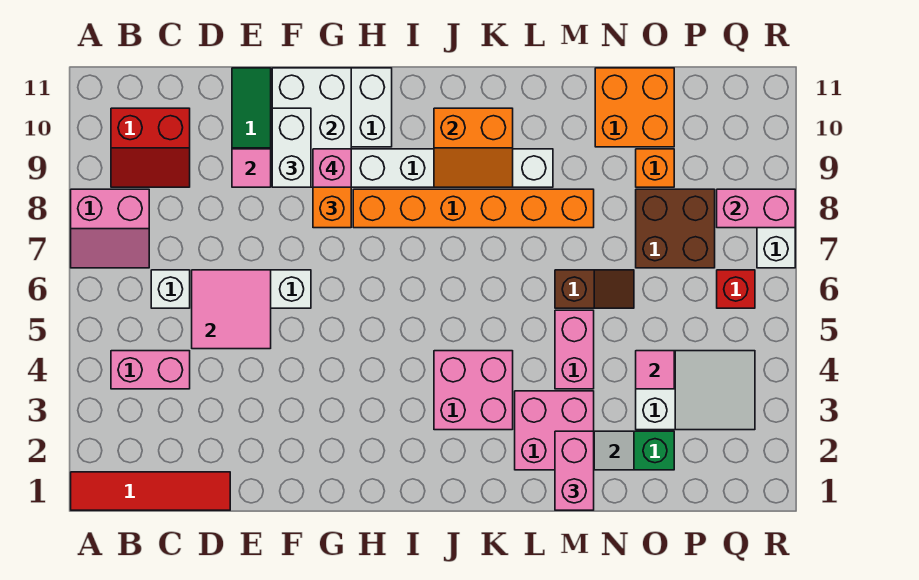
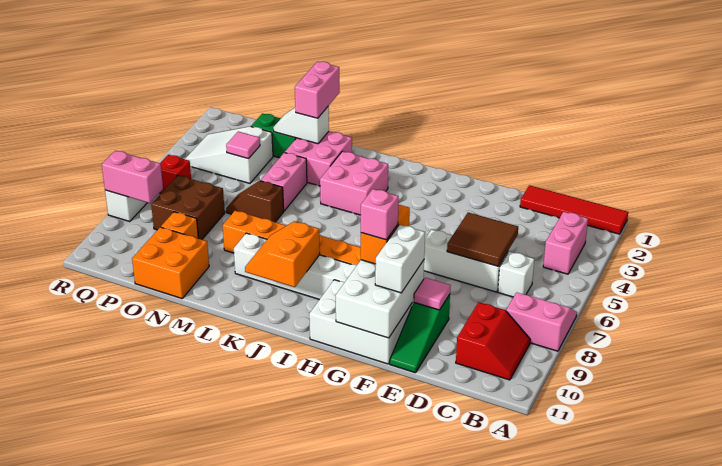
pink brick B4:C4 level 1 -> pink brick B3:B4 level 1
red slope B9:C10 level 1 top 10 -> red slope B9:C10 level 1 top C
pink tile D5:E6 level 2 -> brown tile D5:E6 level 2
orange slope J9:K10 level 2 top 10 -> orange slope J9:K10 level 2 top J

